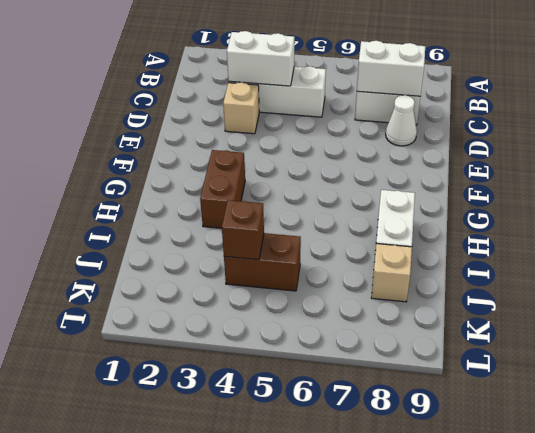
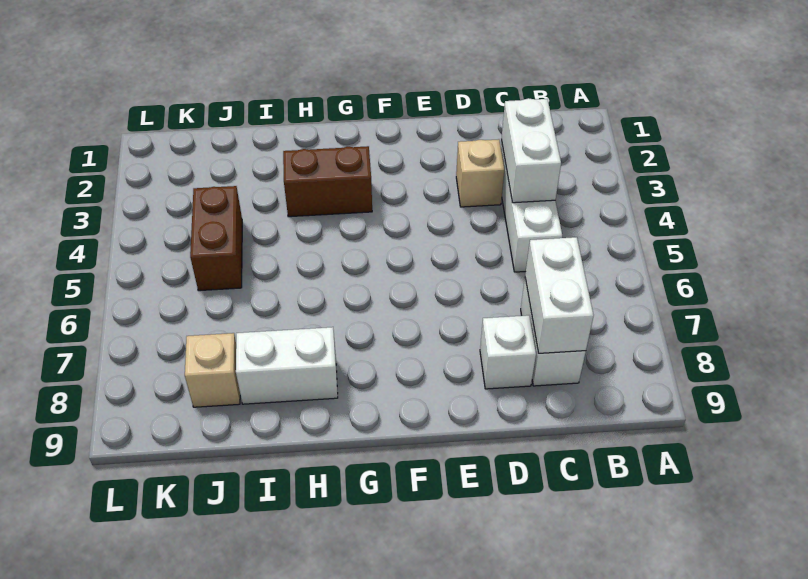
white cone D8 level 1 -> white brick D8 level 1
brown brick J4 level 2 -> none

